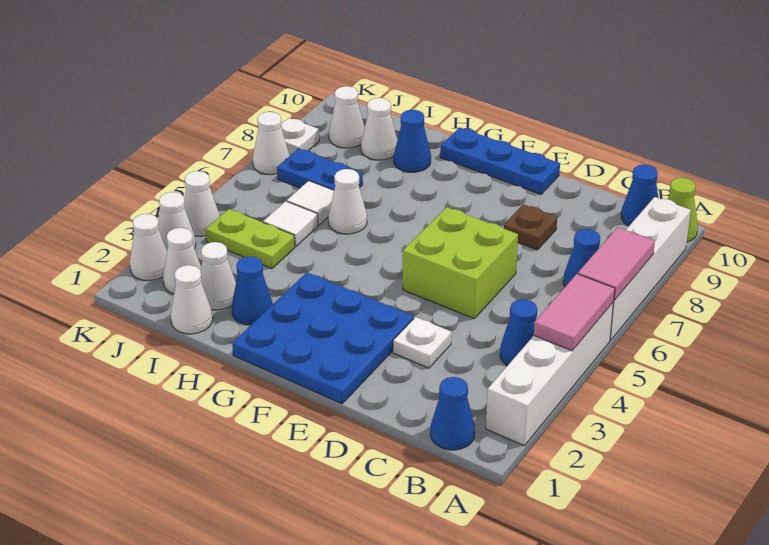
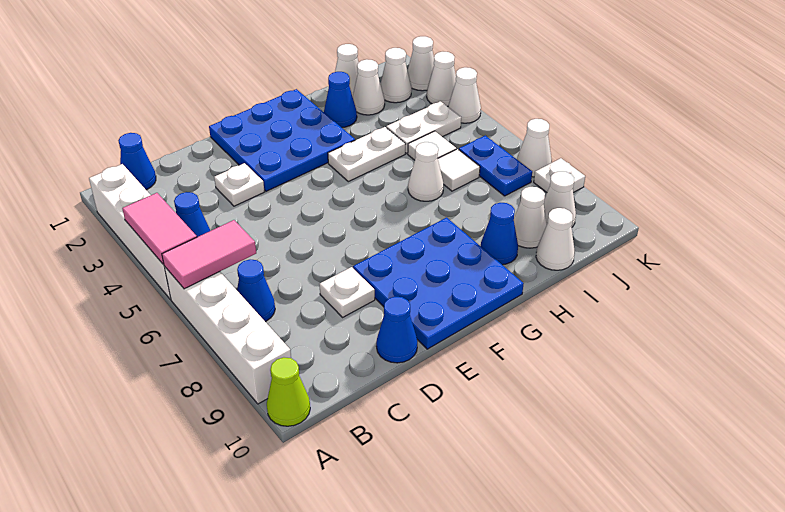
pink tile A6:A7 level 2 -> pink tile A6:B6 level 2
blue cone B10 level 1 -> blue cone D10 level 1
lime brick D5:E6 level 1 -> none
brown plate D8 level 1 -> white plate D8 level 1
blue plate E10:G10 level 1 -> blue plate E8:G10 level 1
none -> white plate G4:H4 level 1
lime plate I4:J4 level 1 -> white plate I4:J4 level 1
blue plate I7:J7 level 1 -> blue plate J6:J7 level 1
none -> white cone I10 level 1

